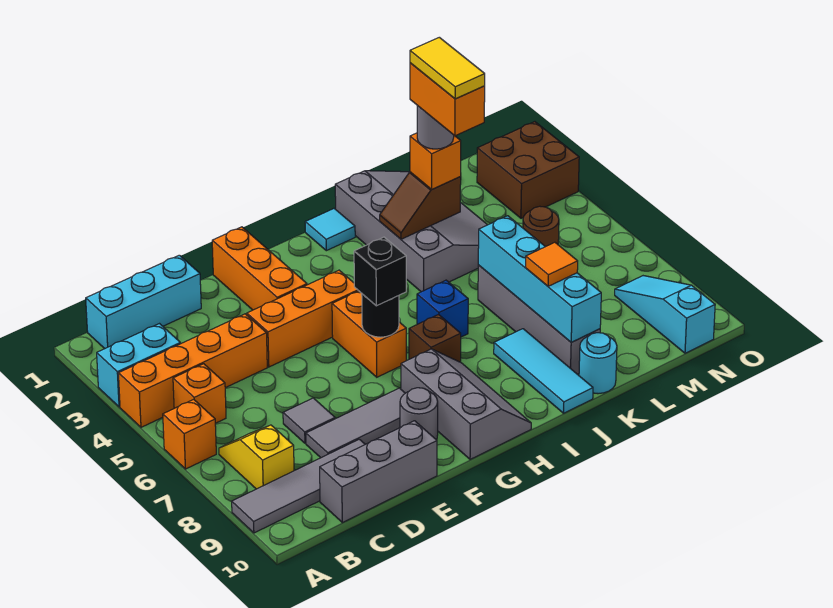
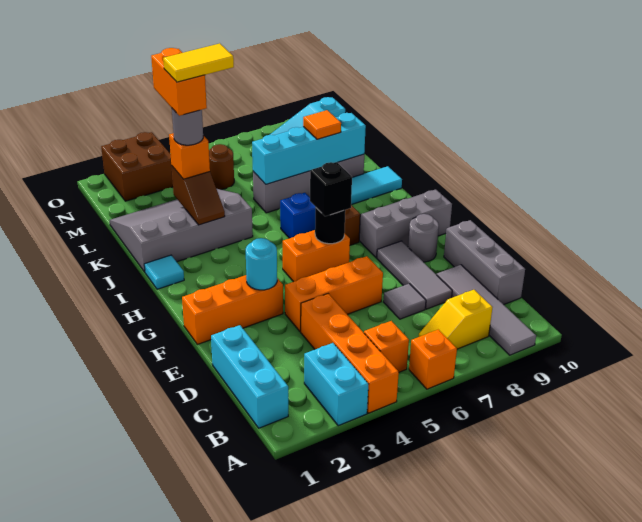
orange brick E4:G4 level 1 -> orange brick E4:E6 level 1
orange brick K3:K4 level 5 -> orange brick K3:L3 level 5
cyan round brick K10 level 1 -> cyan round brick F3 level 2

